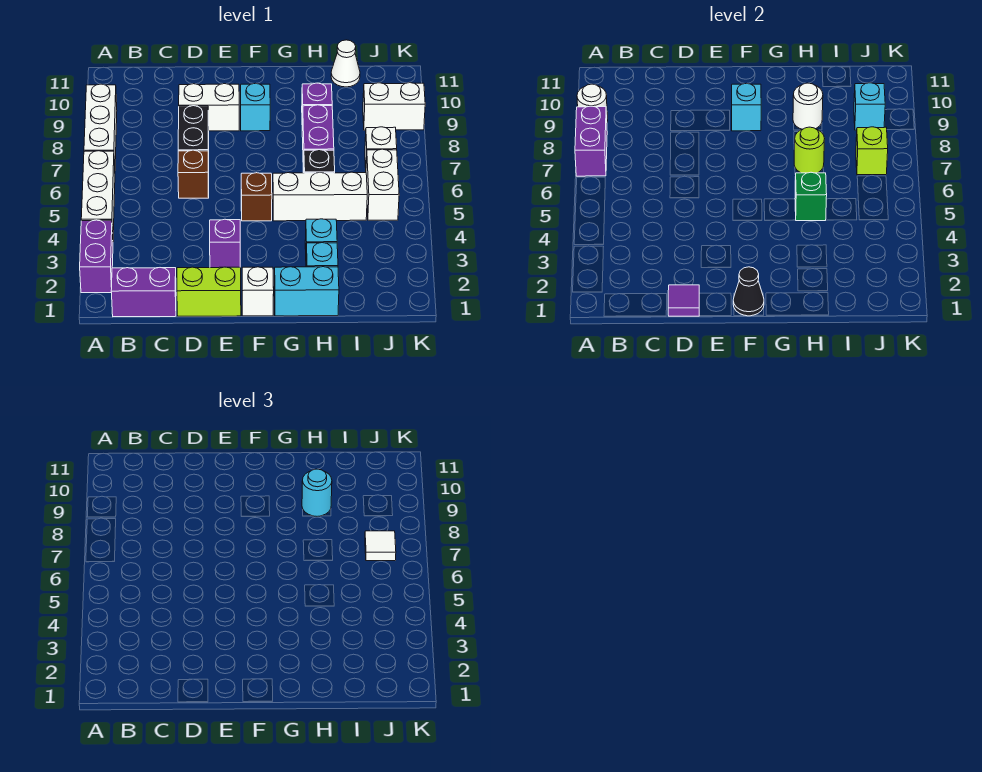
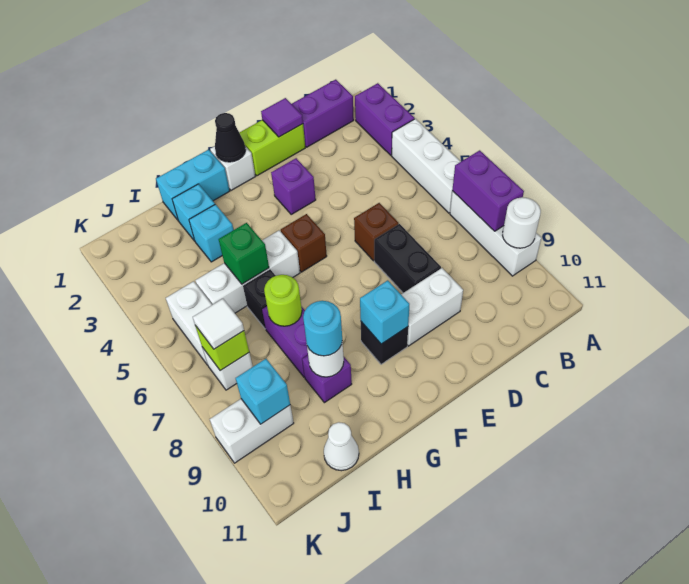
cyan brick F9 level 1 -> black brick F9 level 1

